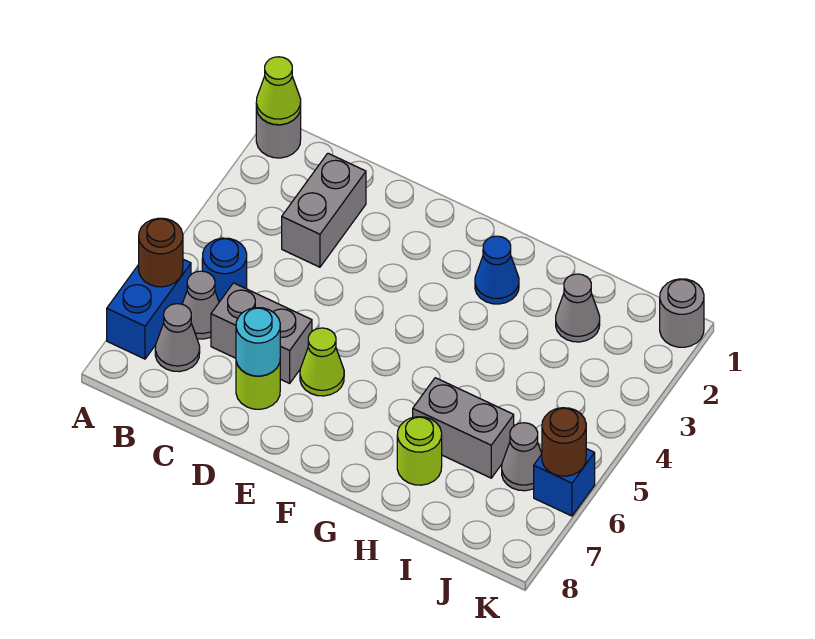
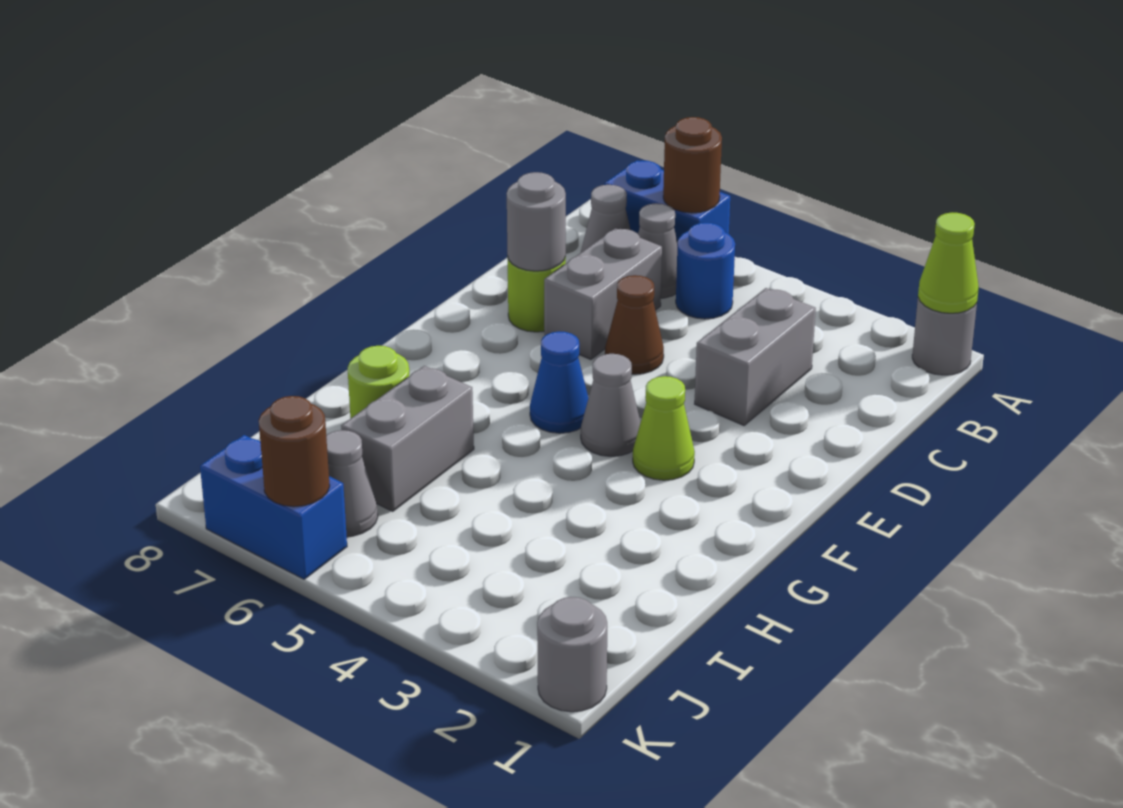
grey brick C2:C3 level 1 -> grey brick C3:D3 level 1
none -> brown cone D5 level 1
cyan round brick D7 level 2 -> grey round brick D7 level 2
lime cone E6 level 1 -> lime cone F3 level 1
blue cone G2 level 1 -> blue cone F5 level 1
grey cone I2 level 1 -> grey cone F4 level 1
blue brick K6 level 1 -> blue brick K6:K7 level 1

